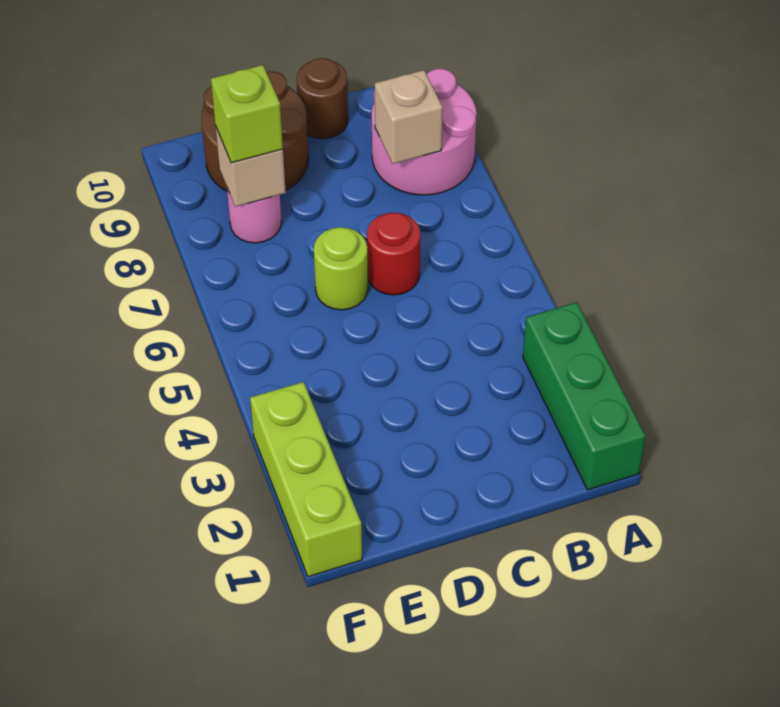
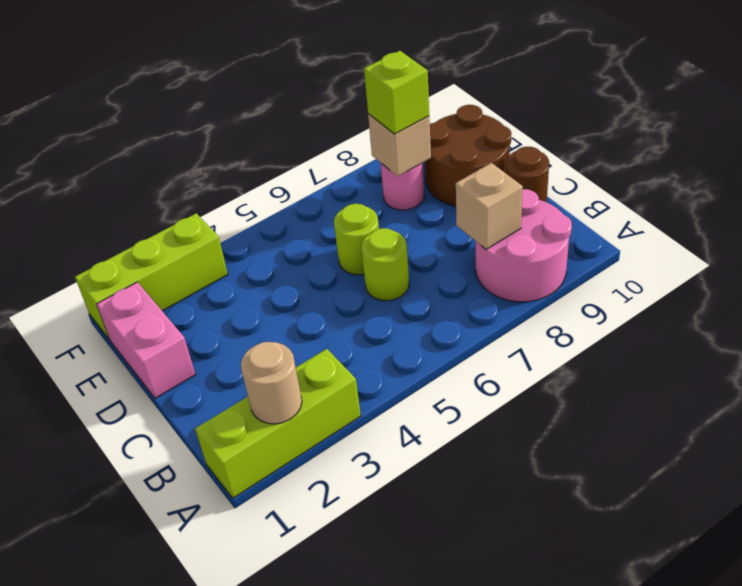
green brick A1:A3 level 1 -> lime brick A1:A3 level 1
none -> tan round brick A2 level 2
red round brick C6 level 1 -> lime round brick C6 level 1
none -> pink brick D1:E1 level 1

